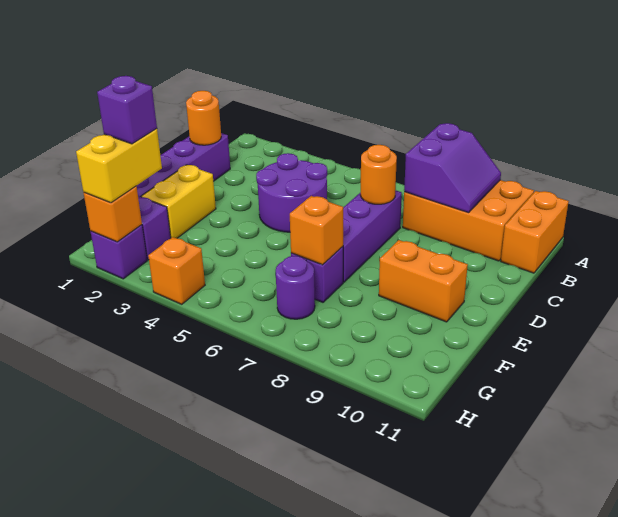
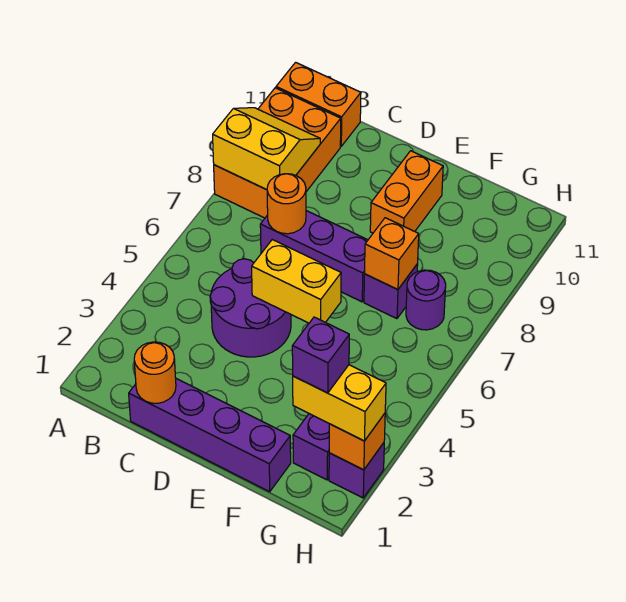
purple slope A8:B9 level 2 top 8 -> yellow slope A8:B9 level 2 top 8
yellow brick E2:F2 level 1 -> yellow brick D5:E5 level 2
orange brick H4 level 1 -> none

